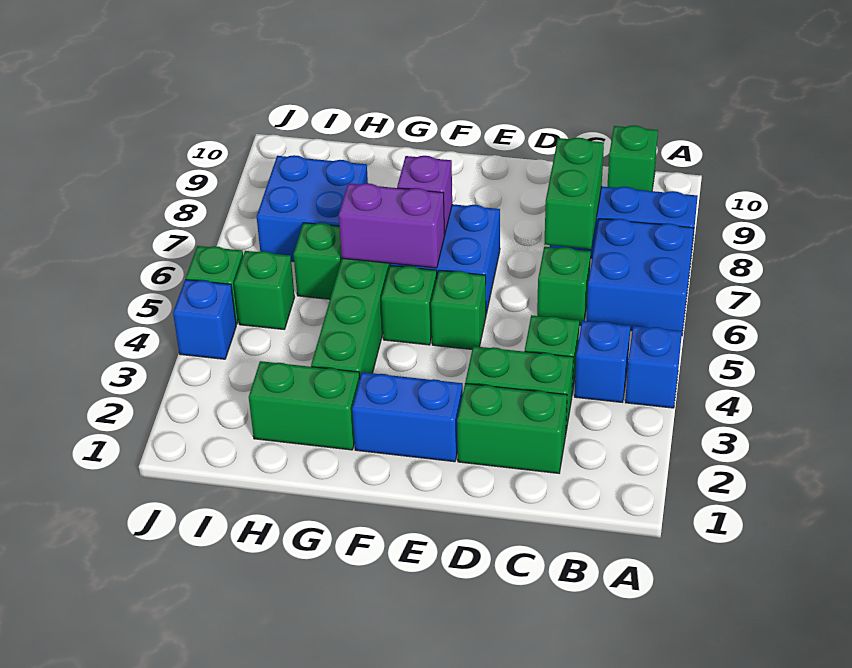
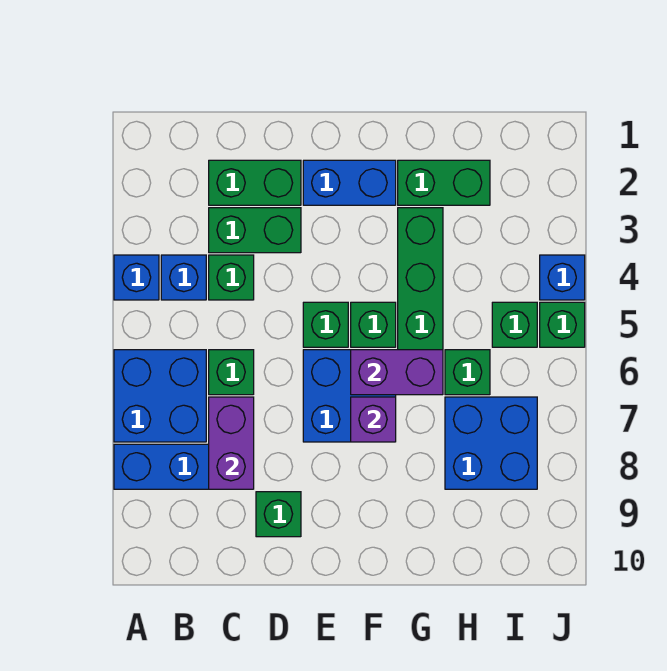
green brick B10 level 1 -> green brick D9 level 1
green brick C7:C8 level 2 -> purple brick C7:C8 level 2

